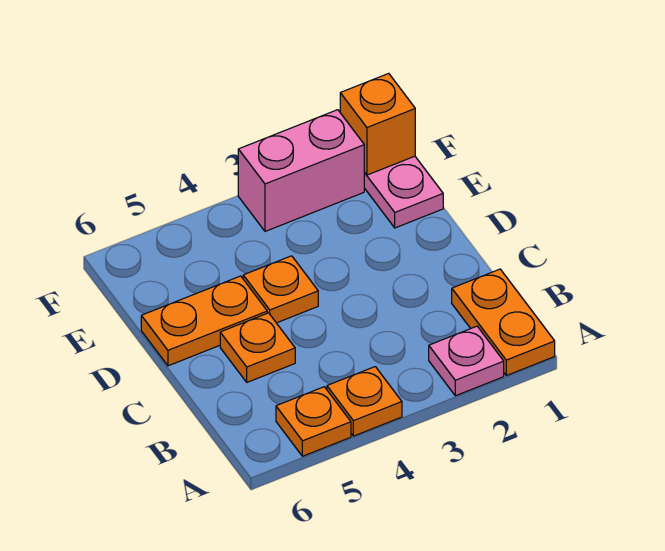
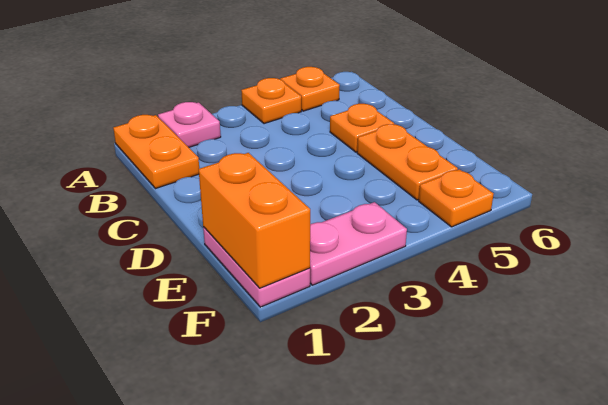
orange plate D4 level 1 -> orange plate F5 level 1
orange plate D5:D6 level 1 -> orange plate D5:E5 level 1
orange brick F1 level 2 -> orange brick E1:F1 level 2
pink brick F2:F3 level 1 -> pink plate F2:F3 level 1

